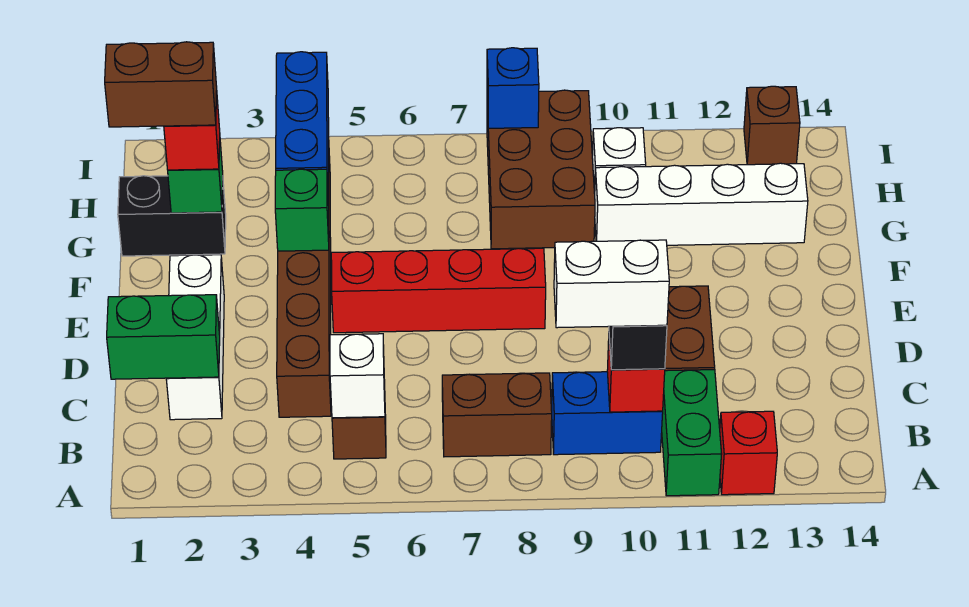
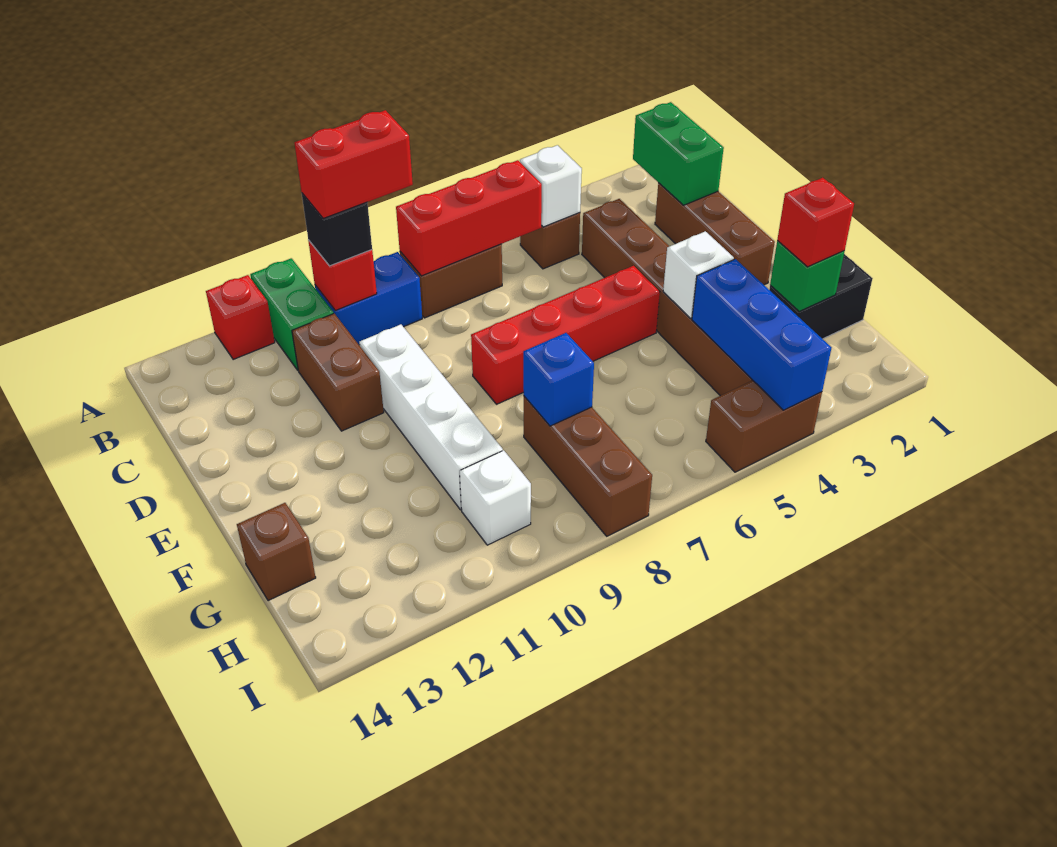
none -> red brick B6:B8 level 2
white brick B9:B10 level 4 -> red brick B9:B10 level 4
green brick C1:C2 level 2 -> green brick B2:C2 level 2
white brick C2:E2 level 1 -> brown brick C2:E2 level 1
green brick F4 level 2 -> white brick F4 level 2
brown brick G1:G2 level 4 -> brown brick I4:I5 level 1
brown brick G8:I9 level 1 -> brown brick G8:I8 level 1
white brick G10:G13 level 1 -> white brick D10:G10 level 1
blue brick I8 level 2 -> blue brick G8 level 2
brown brick I13 level 1 -> brown brick G14 level 1

